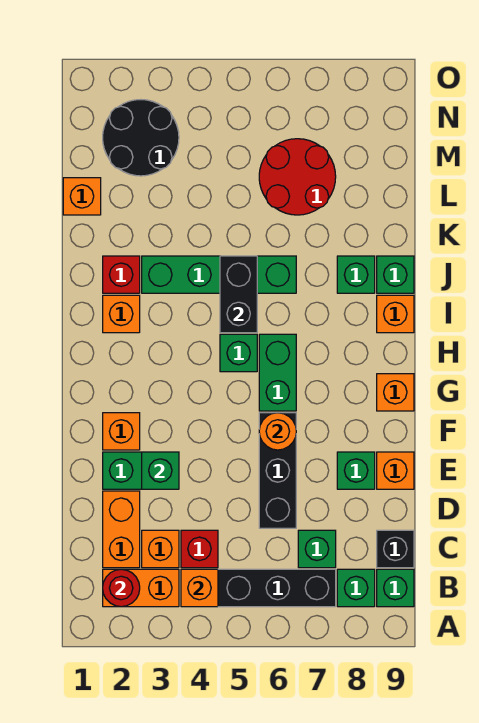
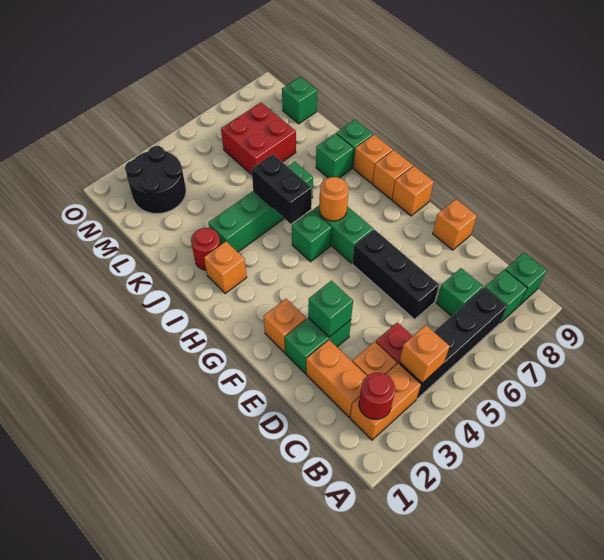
black brick C9 level 1 -> none
green brick E8 level 1 -> green brick M9 level 1
orange round brick F6 level 2 -> orange round brick H6 level 2
red brick J2 level 1 -> red round brick J2 level 1
orange brick L1 level 1 -> orange brick H9 level 1
red round brick L6:M7 level 1 -> red brick L6:M7 level 1

